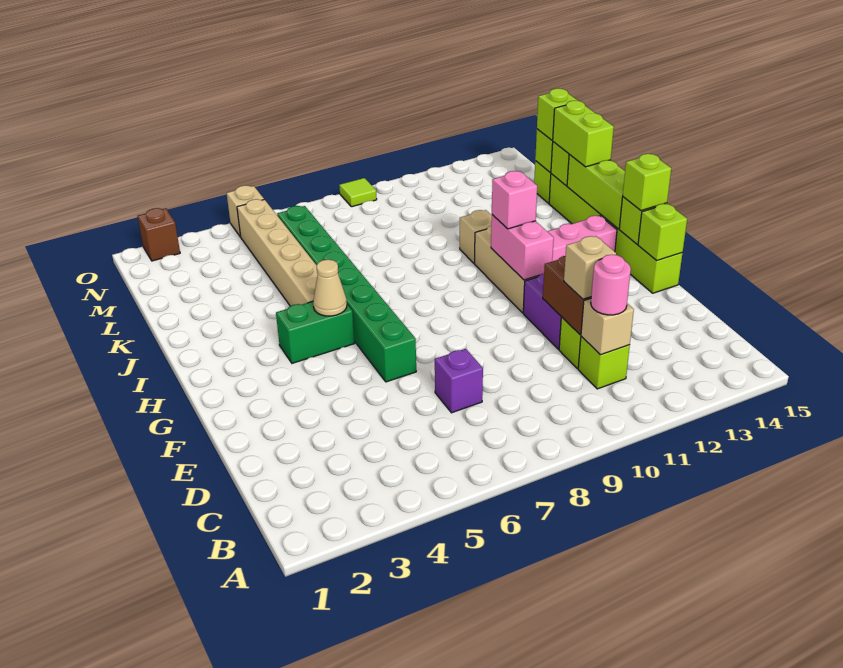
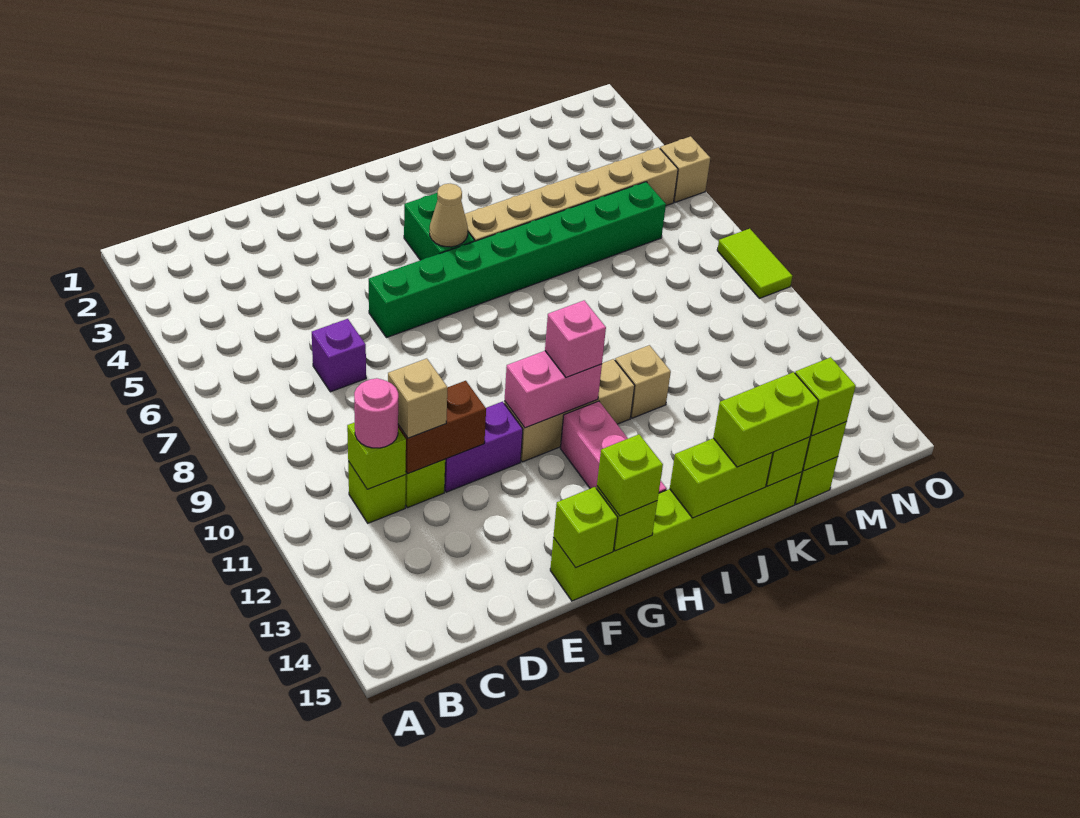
tan brick C11 level 2 -> lime brick C11 level 2
lime brick H15:J15 level 2 -> lime brick I15:J15 level 2
brown brick O2 level 1 -> none
lime tile O9 level 1 -> lime tile O8:O9 level 1

